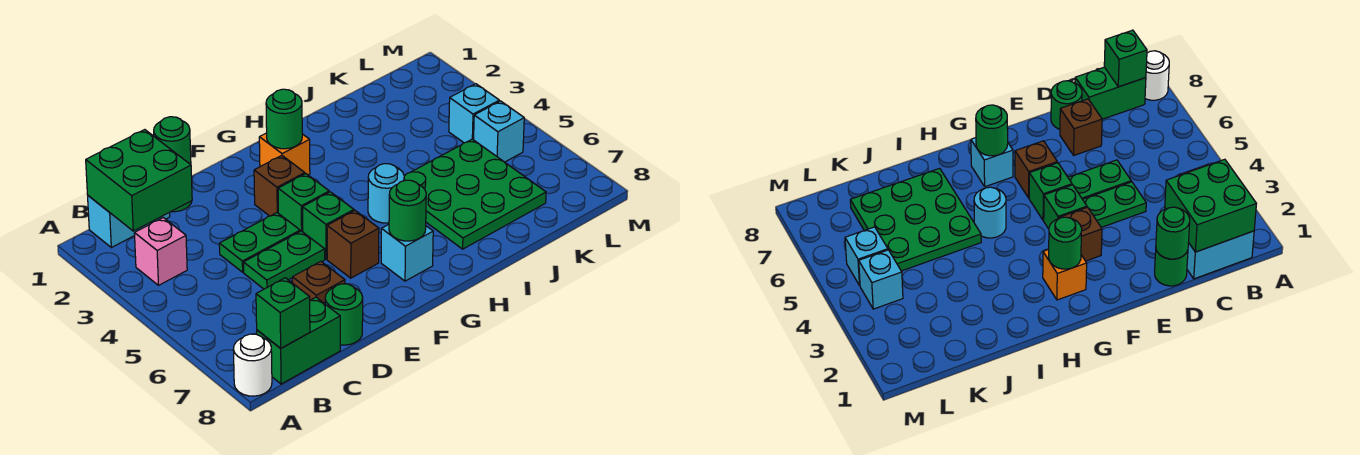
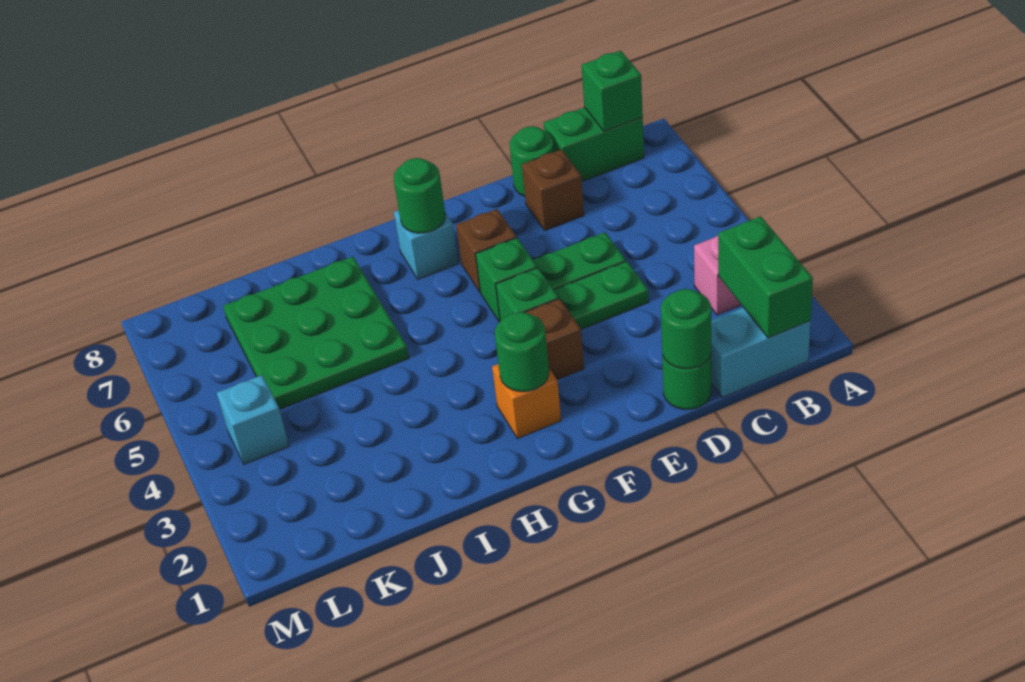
white round brick A8 level 1 -> none
green brick B1:C2 level 2 -> green brick B1:B2 level 2
cyan round brick H5 level 1 -> none
cyan brick L5 level 1 -> none

